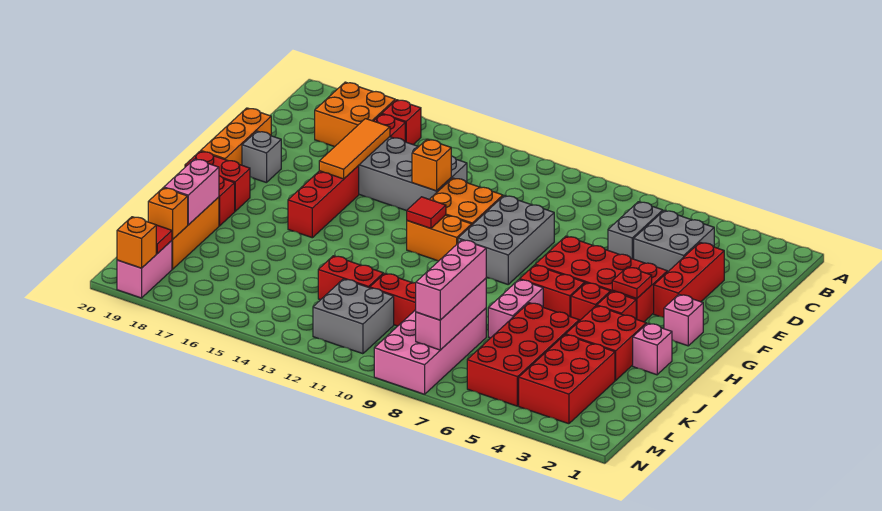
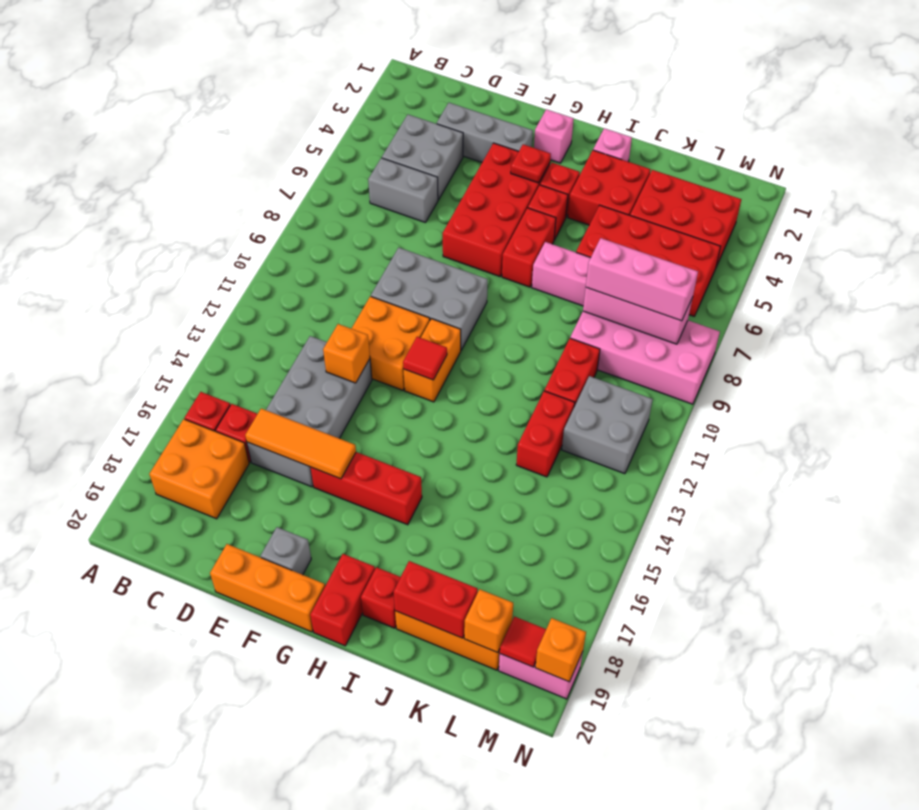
red brick D3:F3 level 1 -> grey brick D3:F3 level 1
pink brick J19:K19 level 2 -> red brick J19:K19 level 2

